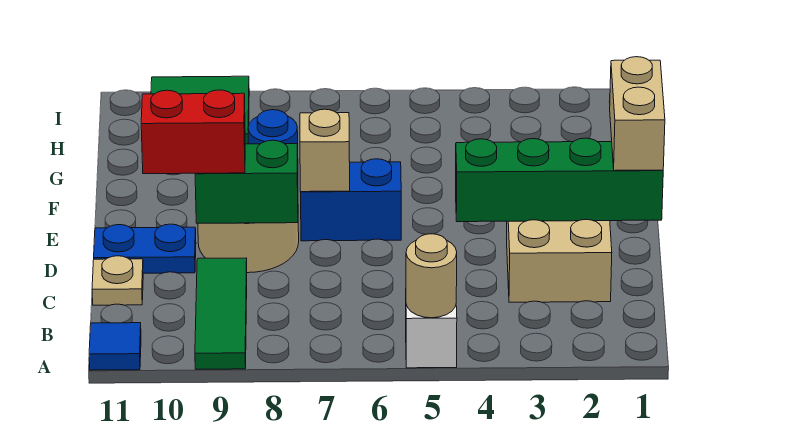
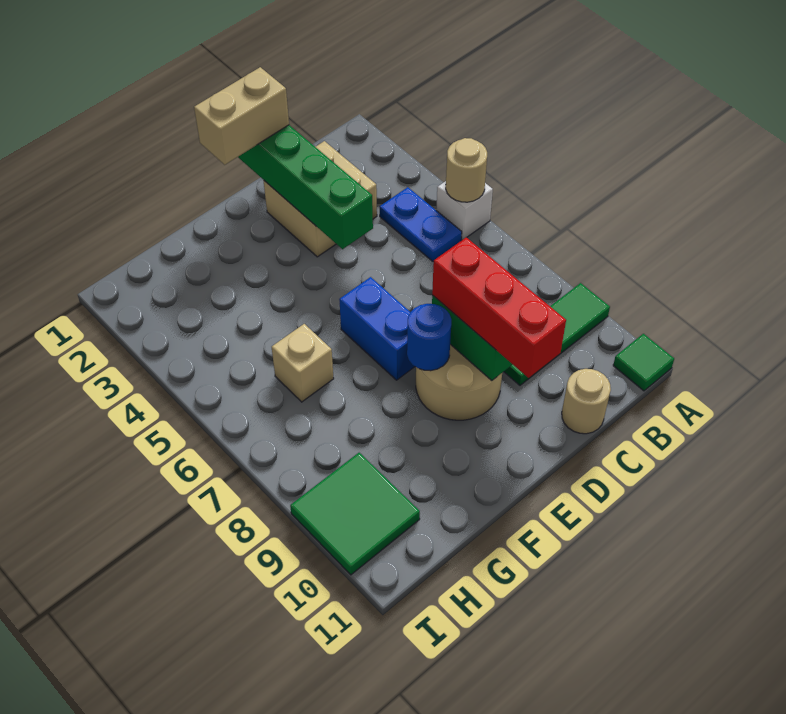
blue tile A11 level 1 -> green tile A11 level 1
tan plate C11 level 1 -> tan round brick C11 level 1
red brick D9:D10 level 3 -> red brick D8:D10 level 3
blue plate D10:D11 level 1 -> blue plate B4:B5 level 1
tan brick E7 level 2 -> tan brick G6 level 1

